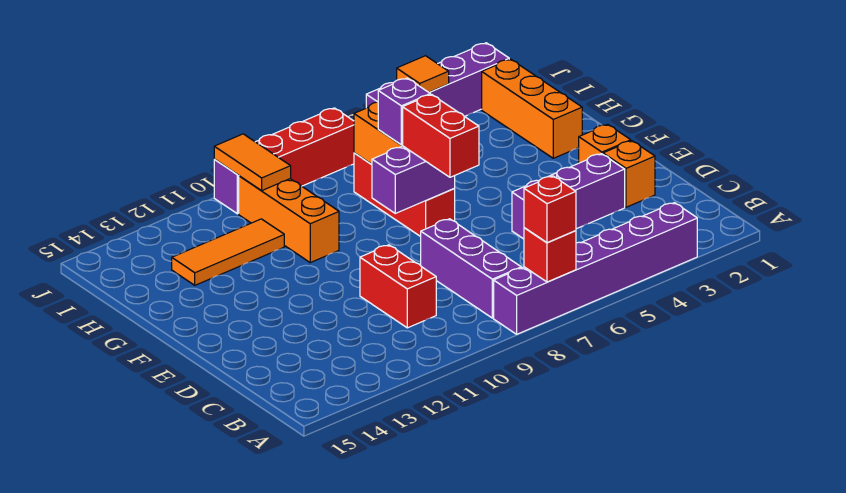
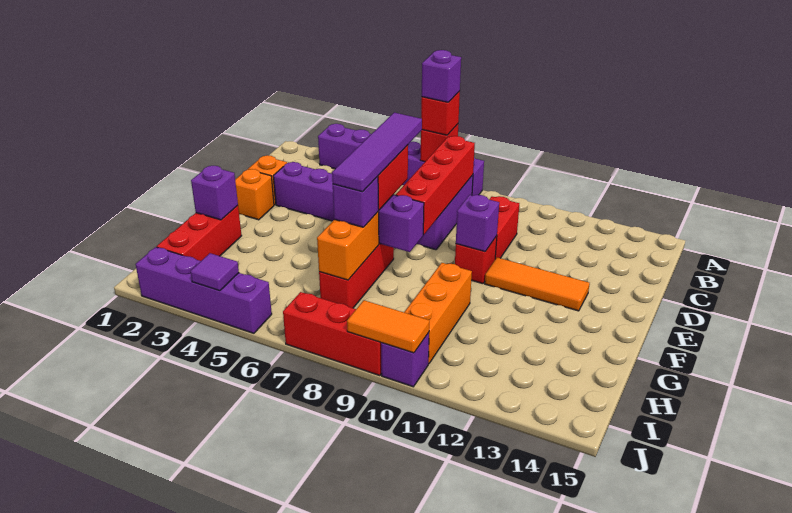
none -> purple brick A7 level 4
none -> red brick B8:E8 level 2
none -> purple tile D7:G7 level 4
none -> red brick E10 level 1
none -> purple brick E10 level 2
orange brick G2:I2 level 1 -> red brick G2:I2 level 1
none -> purple brick G2 level 2
orange tile H11:H13 level 1 -> orange tile E11:E13 level 1
orange tile I10:J10 level 2 -> orange tile J9:J10 level 2
orange tile J4 level 2 -> purple tile J4 level 2

